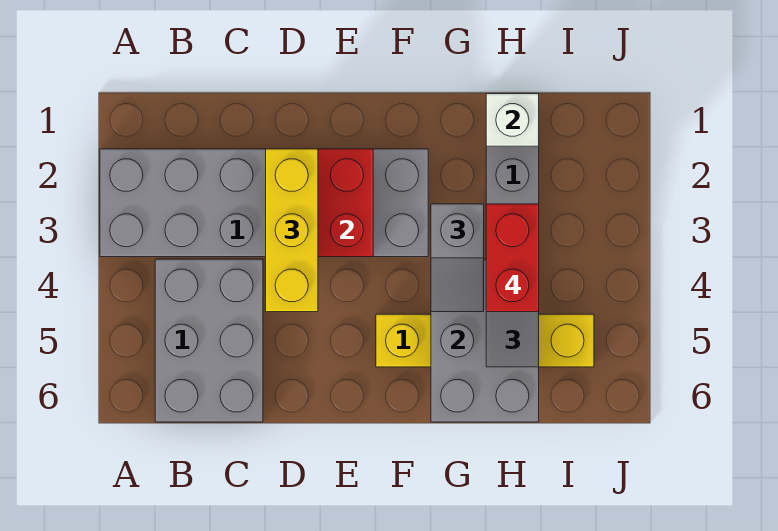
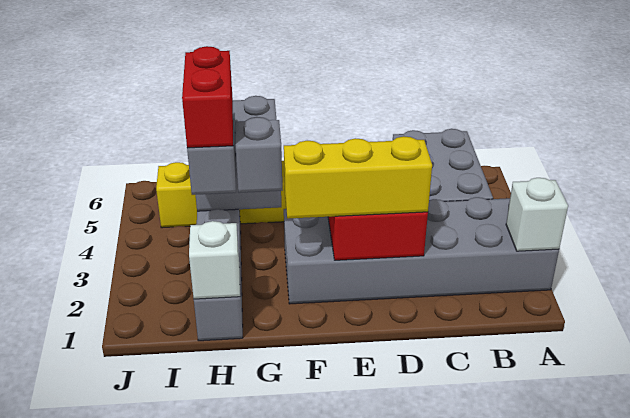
none -> white brick A2 level 2
yellow brick D2:D4 level 3 -> yellow brick D2:F2 level 3

